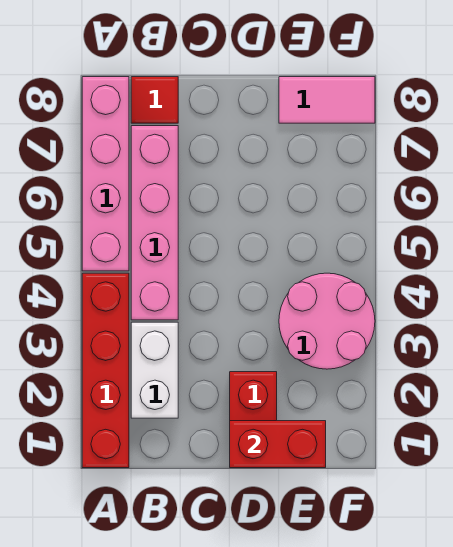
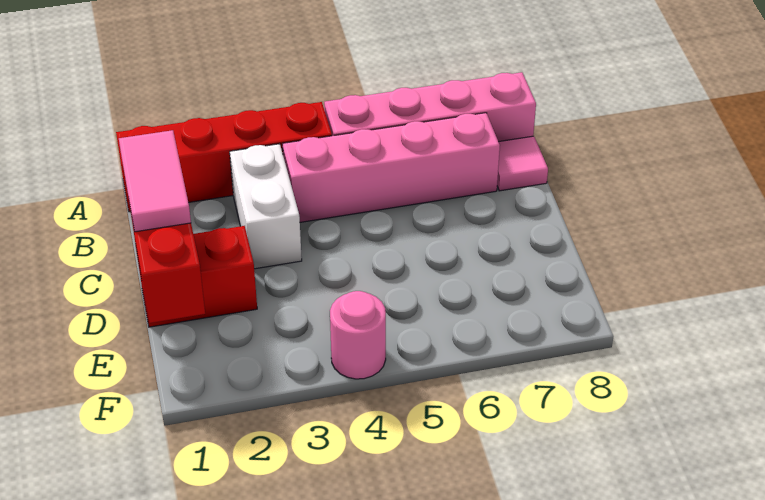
white brick B2:B3 level 1 -> white brick B3:C3 level 1
red tile B8 level 1 -> pink tile B8 level 1
pink round brick E3:F4 level 1 -> pink round brick F4 level 1
pink tile E8:F8 level 1 -> pink tile C1:D1 level 3

